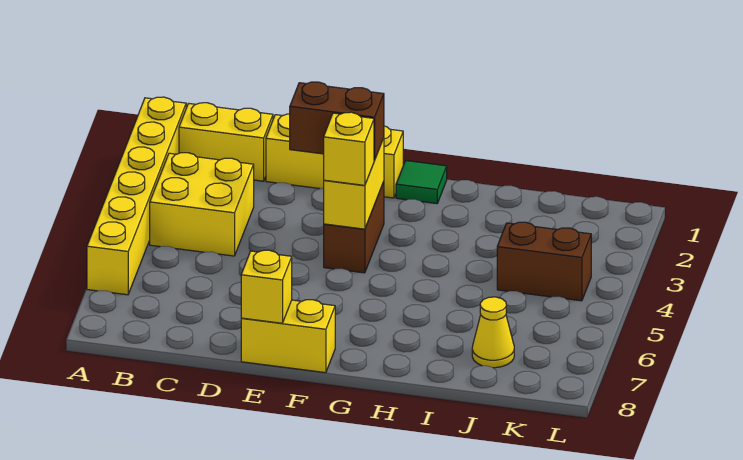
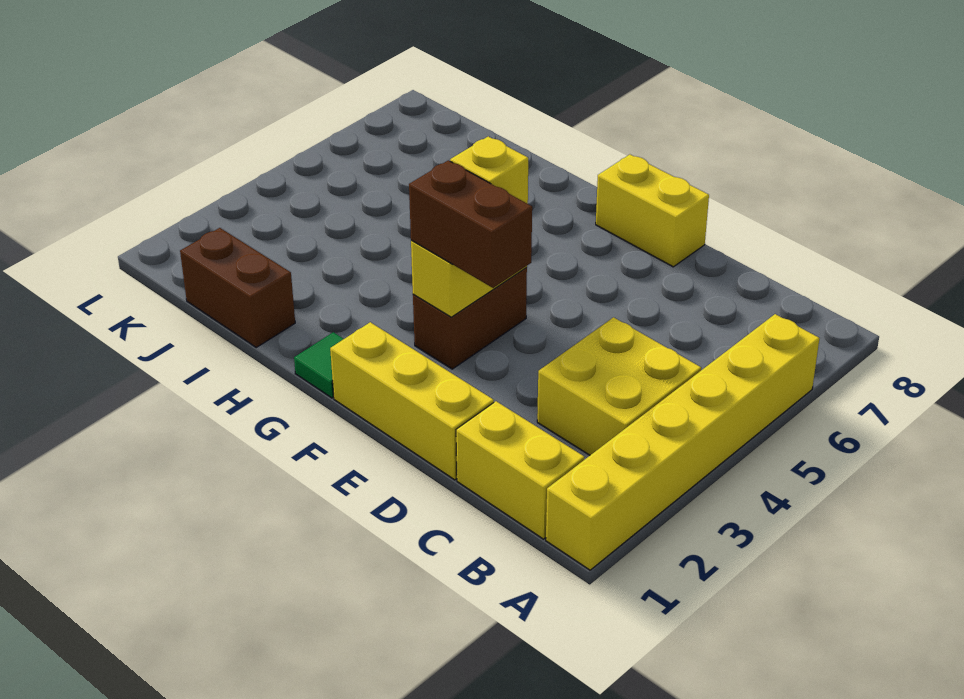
yellow brick E8 level 2 -> none
brown brick J4:K4 level 1 -> brown brick I1:J1 level 1
yellow cone J7 level 1 -> none

